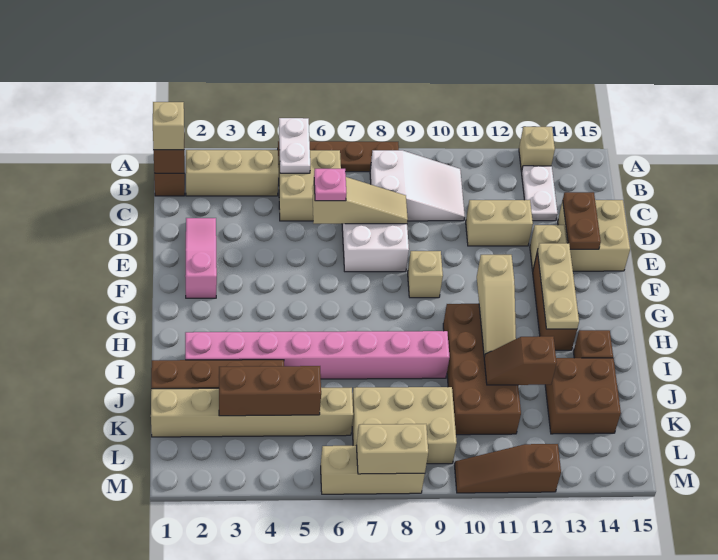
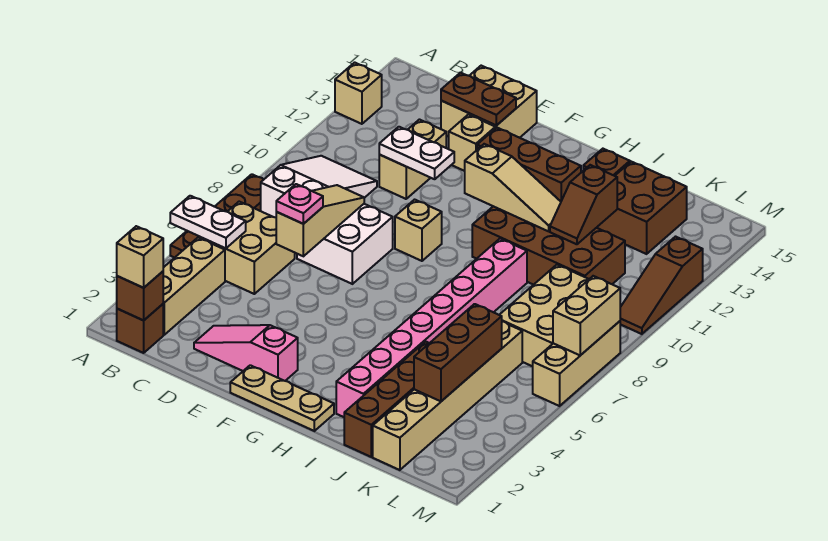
white plate B13:C13 level 1 -> white plate D11:E11 level 2
tan plate F13:H13 level 2 -> tan plate F1:H1 level 1

